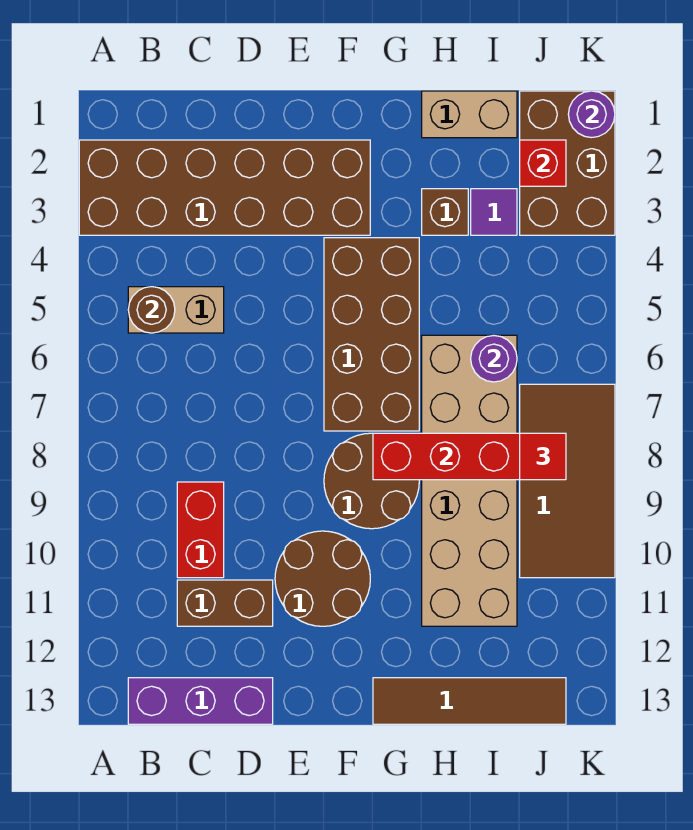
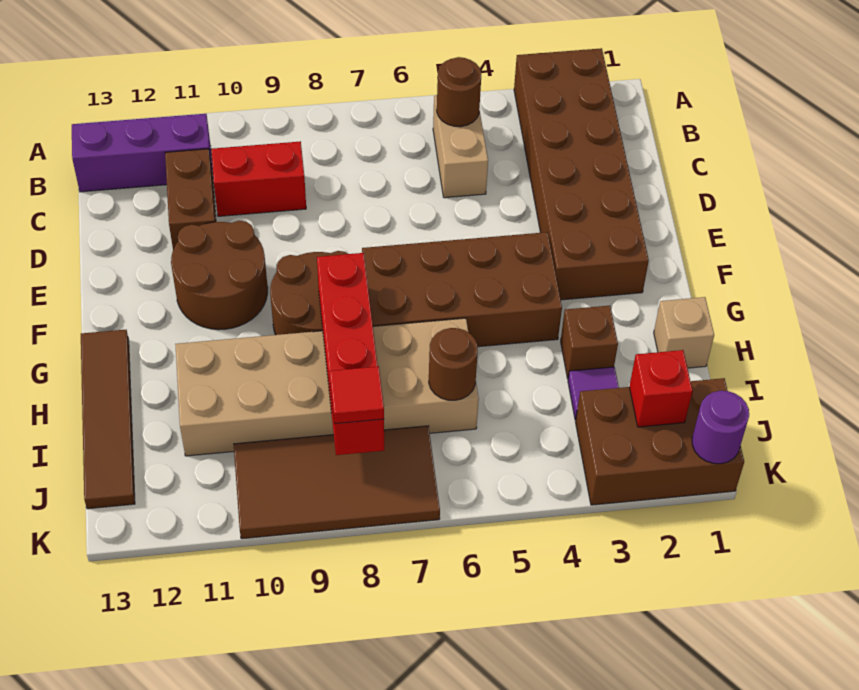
purple brick B13:D13 level 1 -> purple brick B11:B13 level 1
tan brick H1:I1 level 1 -> tan brick H1 level 1
purple round brick I6 level 2 -> brown round brick I6 level 2

